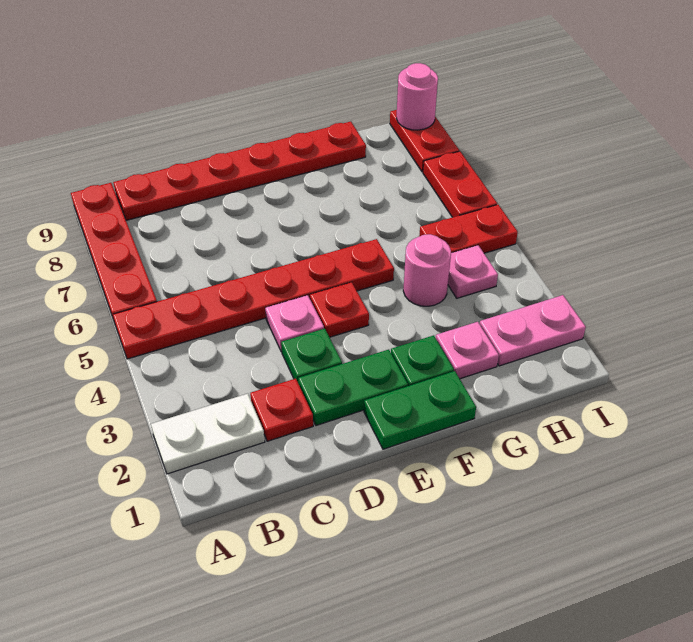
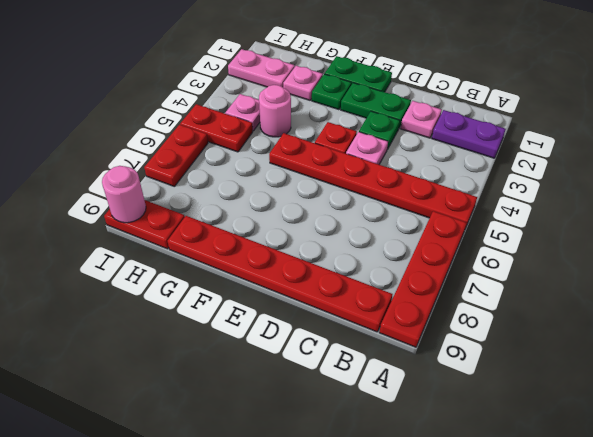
white plate A2:B2 level 1 -> purple plate A2:B2 level 1
red plate C2 level 1 -> pink plate C2 level 1
red plate I8:I9 level 1 -> red plate H9:I9 level 1

